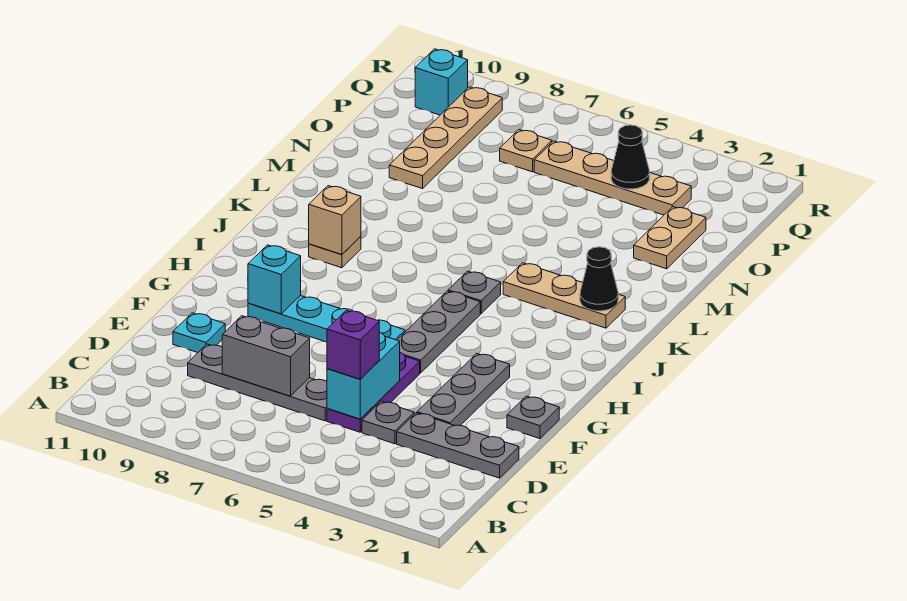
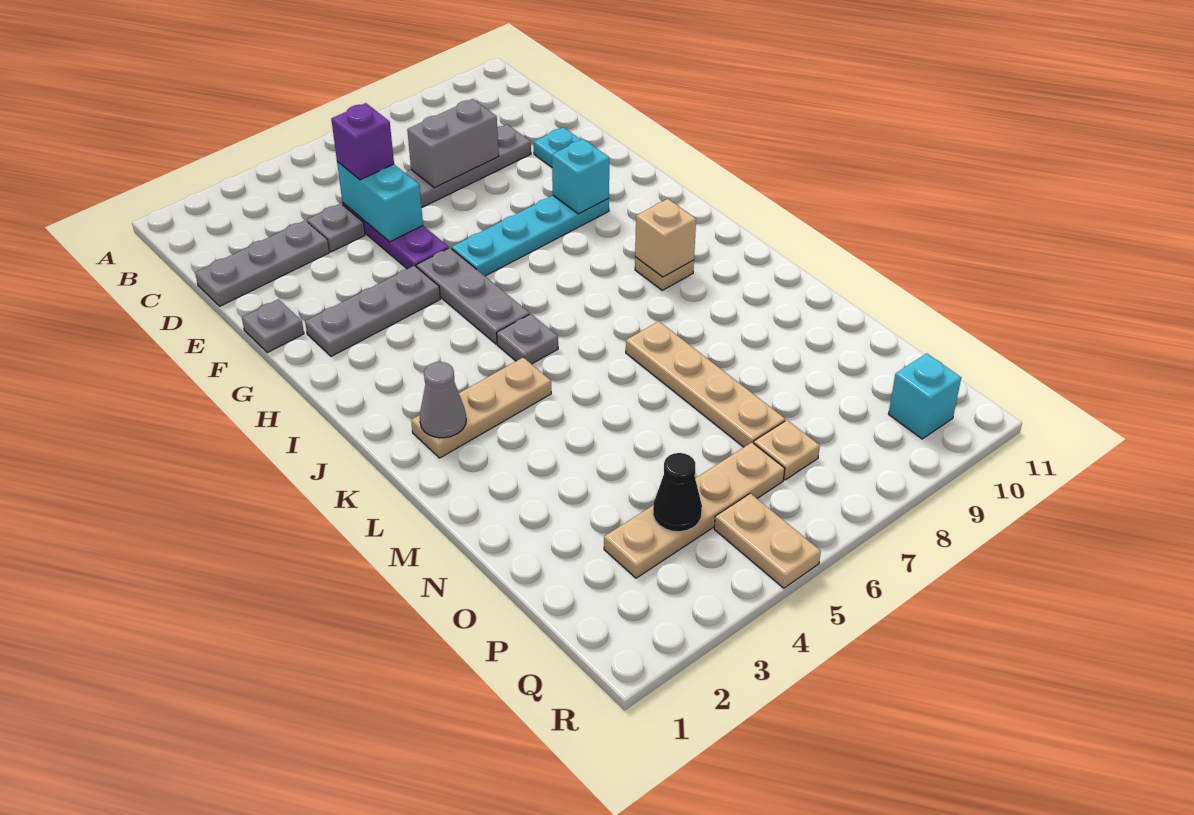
grey plate E3:G3 level 1 -> grey plate G2:G4 level 1
black cone K2 level 2 -> grey cone K2 level 2
tan plate N2:O2 level 1 -> tan plate Q5:R5 level 1
tan plate N9:Q9 level 1 -> tan plate L7:O7 level 1

